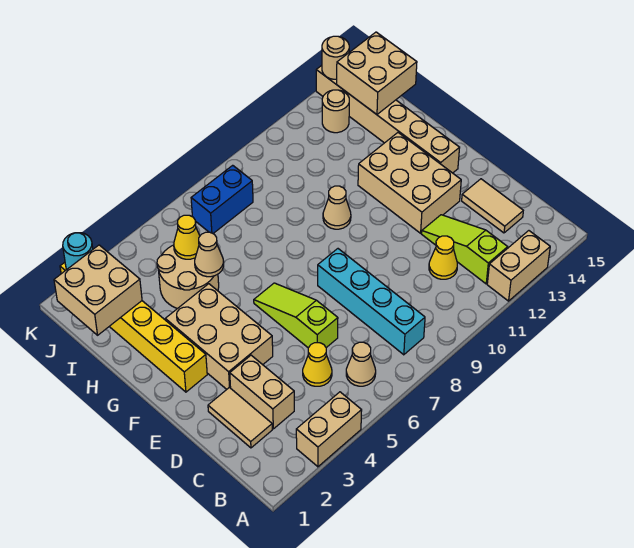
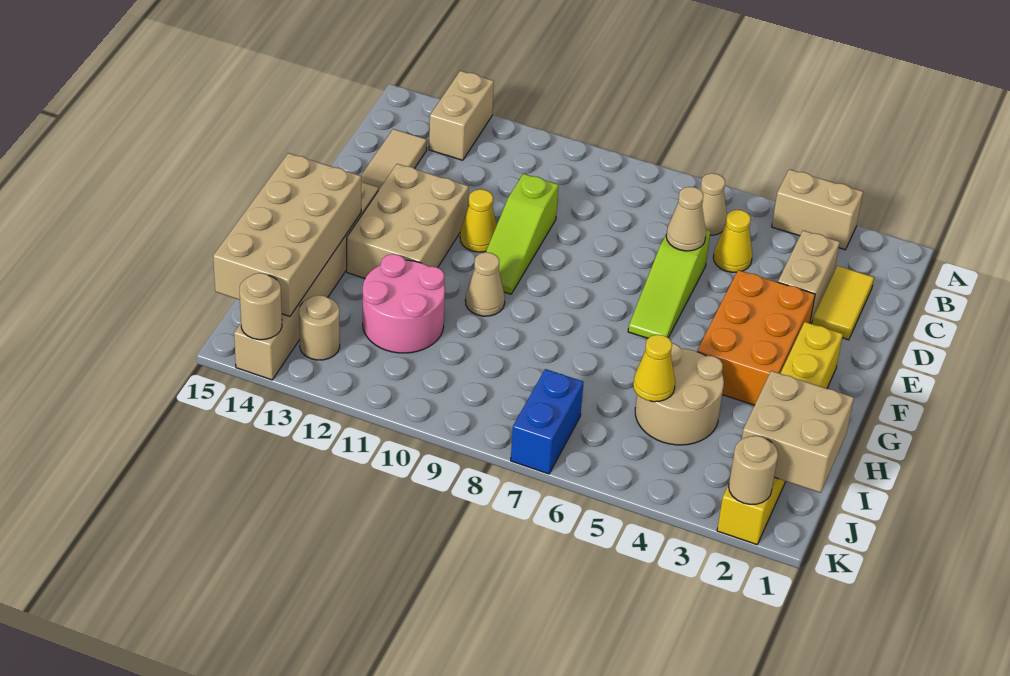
tan brick A12:A13 level 1 -> tan brick A13:B13 level 1
cyan brick B8:E8 level 1 -> none
lime slope B12:D12 level 1 top B -> lime slope D10:F10 level 1 top D
tan tile C2:D2 level 1 -> yellow tile C2:D2 level 1
yellow cone C11 level 1 -> yellow cone E11 level 1
tan brick E3:G4 level 1 -> orange brick E3:G4 level 1
tan cone H5 level 2 -> tan cone D6 level 2
none -> pink round brick H11:I12 level 1
tan brick I14:J15 level 2 -> tan brick G14:J15 level 2
blue brick J7:J8 level 1 -> blue brick J7:K7 level 1
cyan round brick K2 level 2 -> tan round brick K2 level 2

